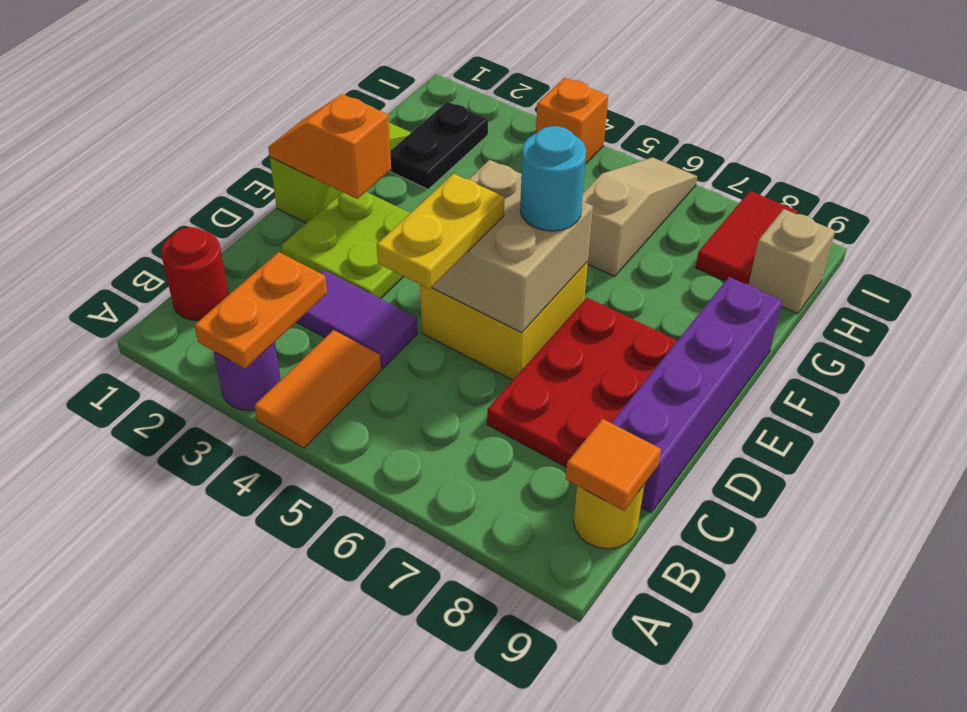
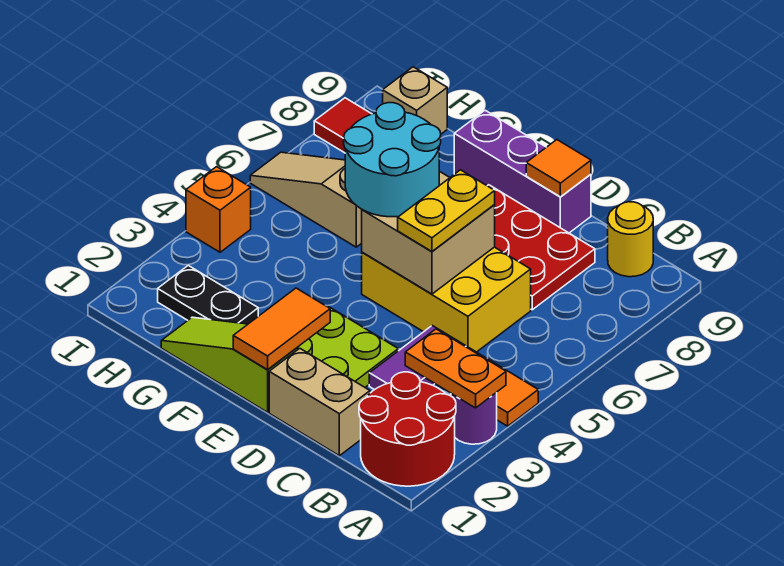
red round brick B1 level 1 -> red round brick A1:B2 level 1
orange tile B9 level 2 -> orange tile D9 level 2
none -> tan brick C1:D1 level 1
yellow plate C5:D5 level 3 -> yellow plate D5:D6 level 3
purple brick C9:F9 level 1 -> purple brick D9:F9 level 1
yellow brick D5:E6 level 1 -> yellow brick C5:E6 level 1
orange slope E1:E2 level 2 top 2 -> orange tile E1:E2 level 2
cyan round brick E6 level 3 -> cyan round brick E5:F6 level 3

